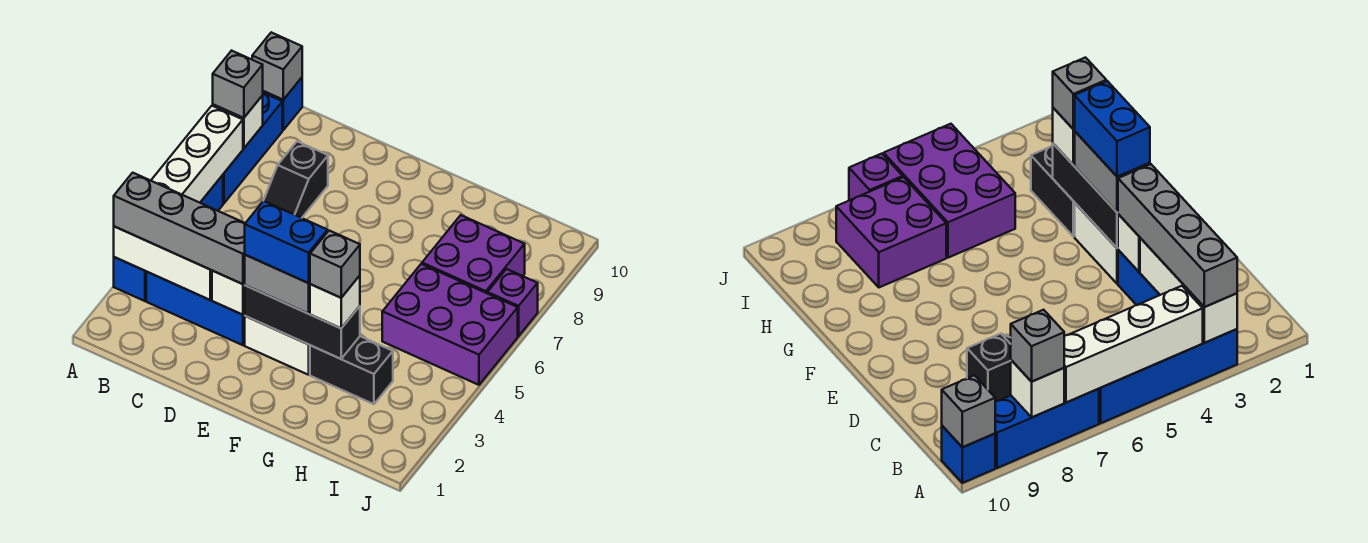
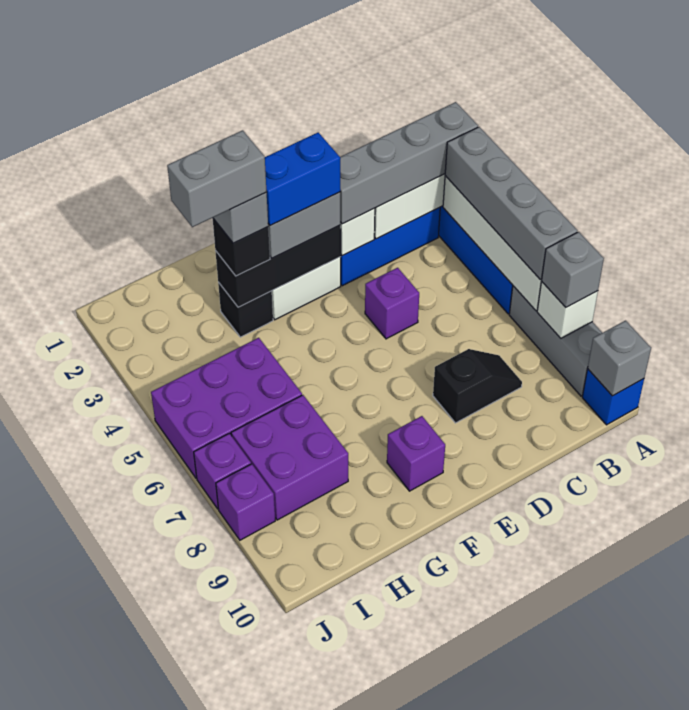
none -> grey brick A4:A7 level 3
blue brick A7:A9 level 1 -> grey brick A7:A9 level 1
black slope C7:C8 level 1 top 8 -> black slope C8:D8 level 1 top D
none -> purple brick D5 level 1
none -> purple brick F9 level 1
black brick G3:H3 level 1 -> black brick G3 level 1
white brick G3 level 3 -> black brick G3 level 3
none -> grey brick G3:H3 level 5
none -> purple brick J8 level 1

